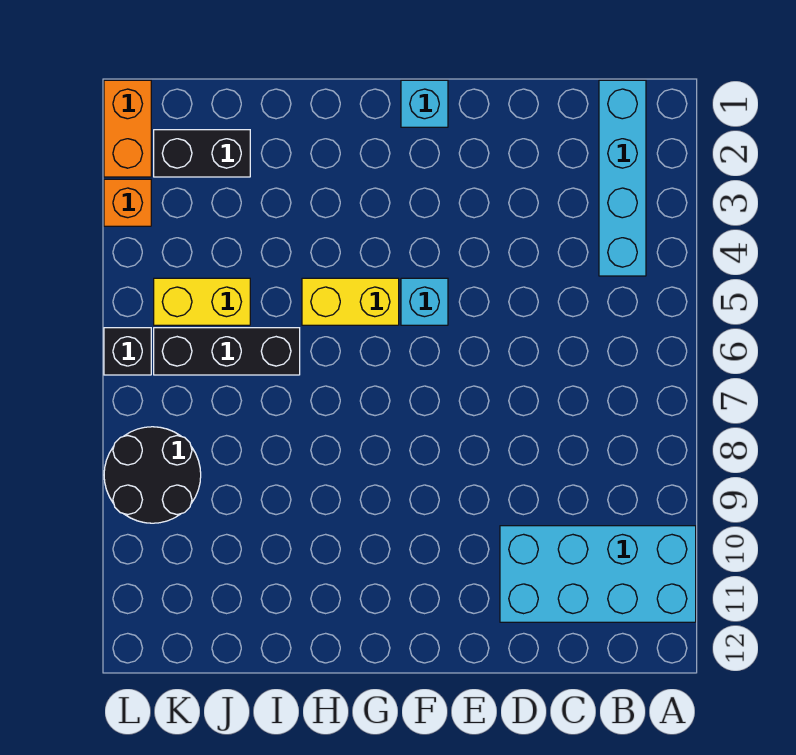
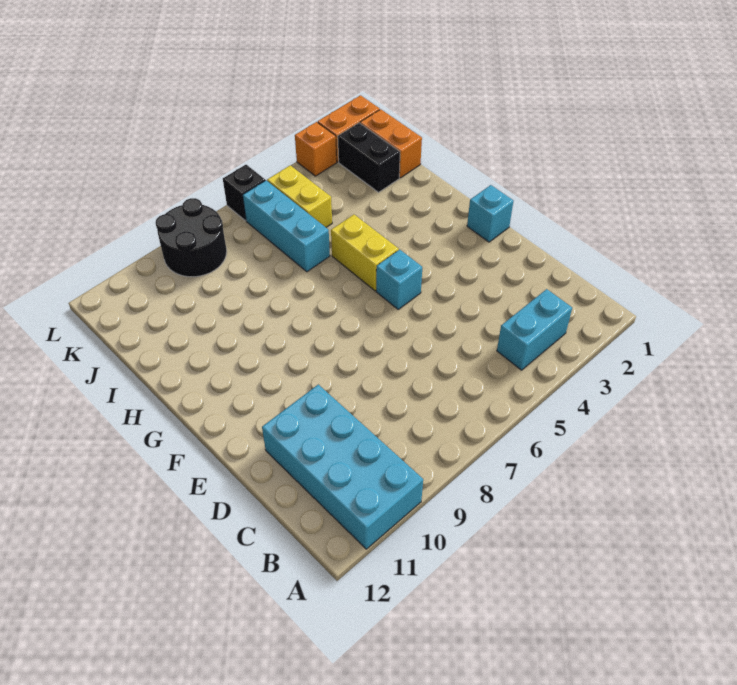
cyan brick B1:B4 level 1 -> cyan brick B3:B4 level 1
black brick I6:K6 level 1 -> cyan brick I6:K6 level 1
none -> orange brick J1:K1 level 1

